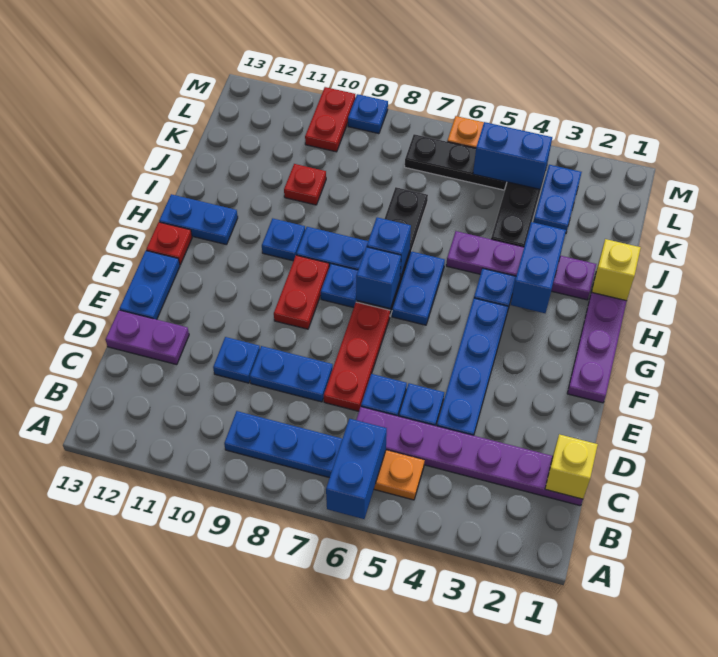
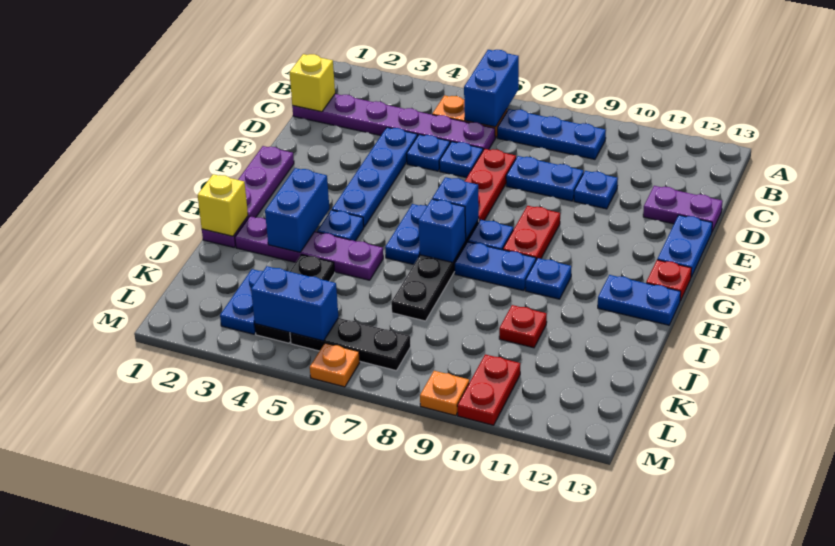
blue plate M9 level 1 -> orange plate M9 level 1

